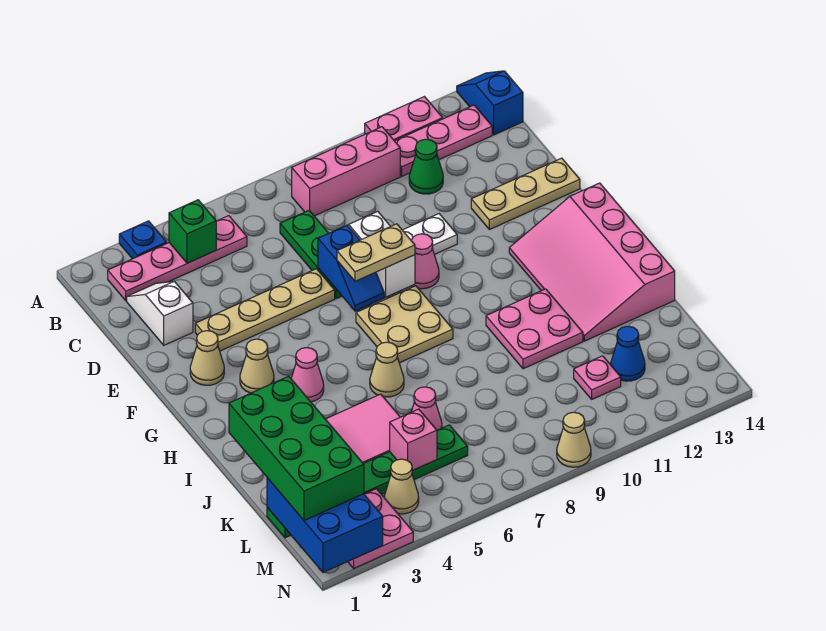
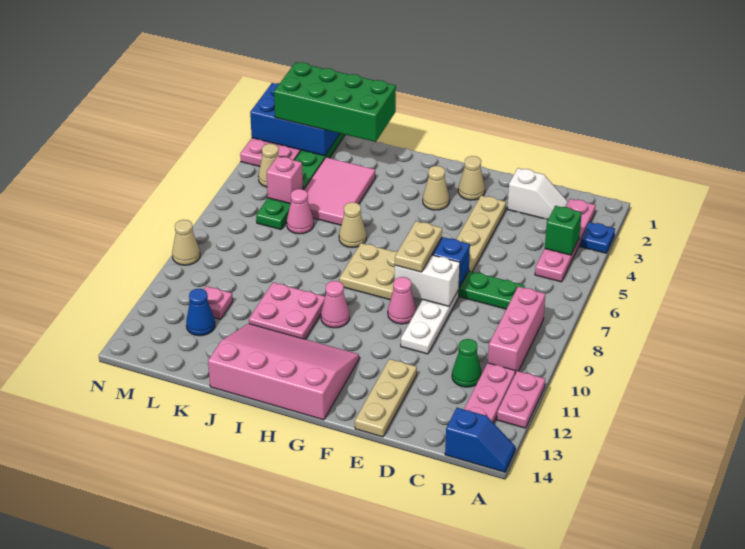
pink cone H4 level 1 -> pink cone H10 level 1

